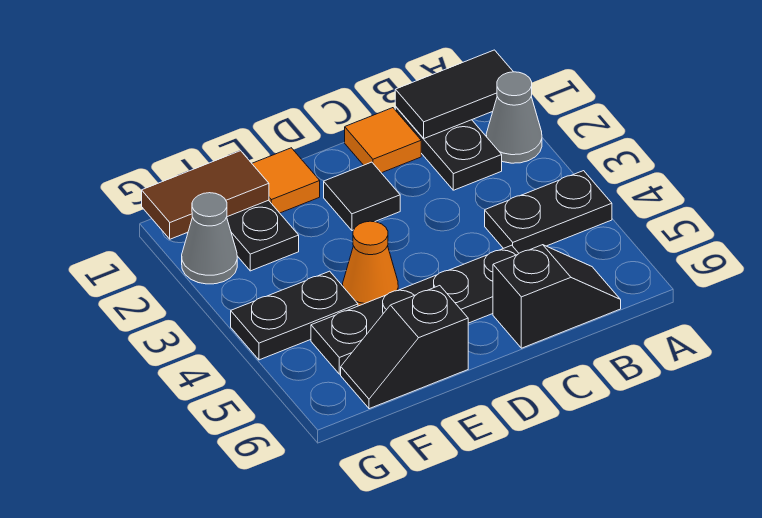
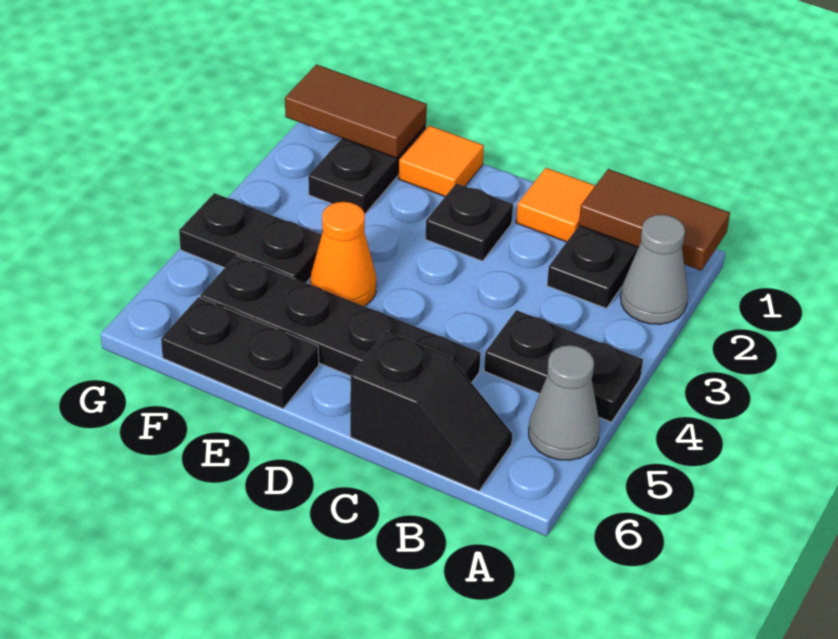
black tile A1:B1 level 2 -> brown tile A1:B1 level 2
black tile D2 level 1 -> black plate D2 level 1
black slope E6:F6 level 1 top E -> black plate E6:F6 level 1
grey cone G2 level 1 -> grey cone A5 level 1

